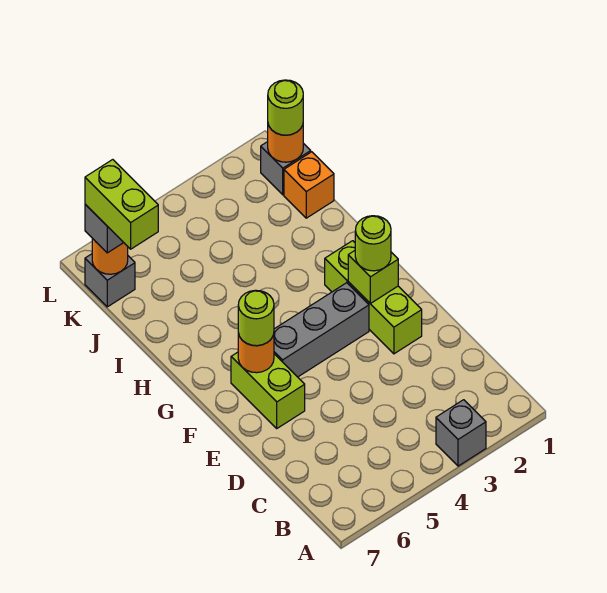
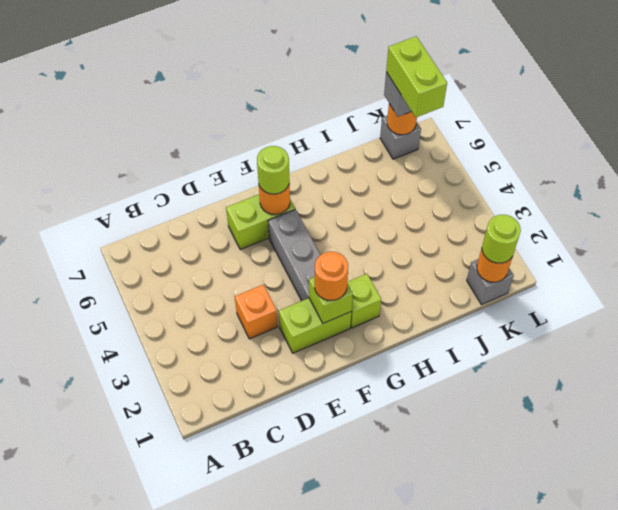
grey brick A3 level 1 -> none
lime round brick F2 level 3 -> orange round brick F2 level 3
orange brick J1 level 1 -> orange brick D3 level 1
lime brick J7:K7 level 4 -> lime brick K6:K7 level 4

